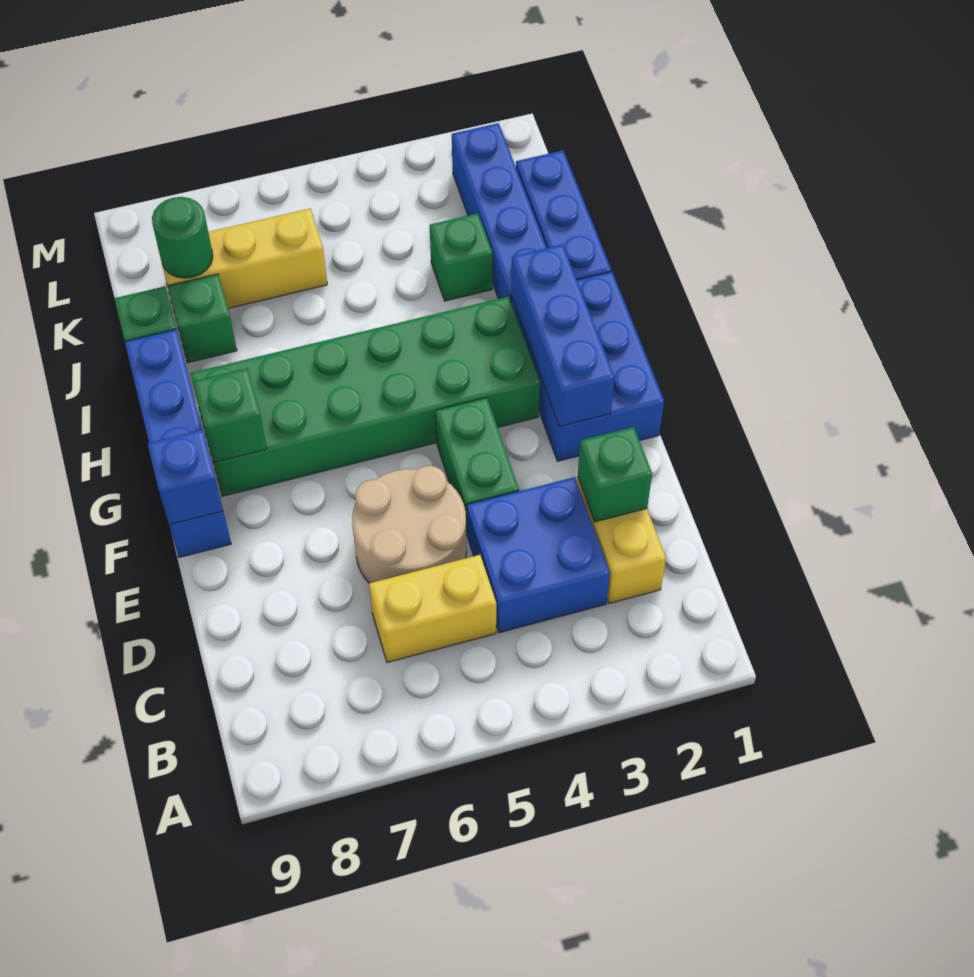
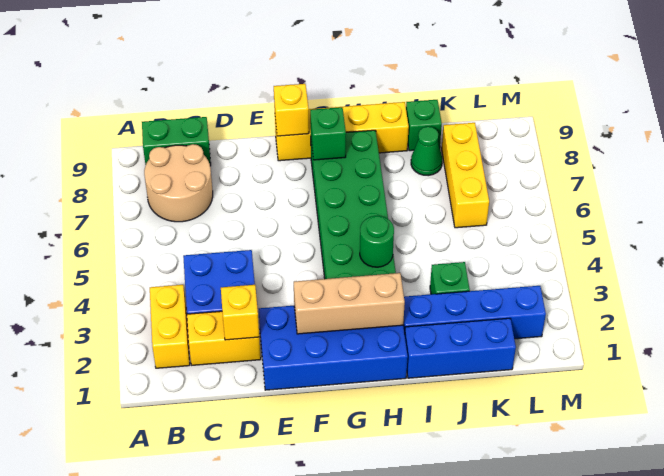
yellow brick C5:C6 level 1 -> yellow brick B2:B3 level 1
green brick D2 level 2 -> yellow brick D2 level 2
tan round brick D5:E6 level 1 -> tan round brick B7:C8 level 1
green brick E4:F4 level 1 -> green brick B9:C9 level 1
blue brick F1:H2 level 1 -> blue brick E1:H2 level 1
blue brick F2:H2 level 2 -> tan brick F2:H2 level 2
blue brick F9:I9 level 1 -> yellow brick F9:I9 level 1
blue brick F9 level 2 -> yellow brick F9 level 2
green brick J8 level 1 -> green cone J8 level 1
green round brick K8 level 2 -> green round brick H4 level 2

